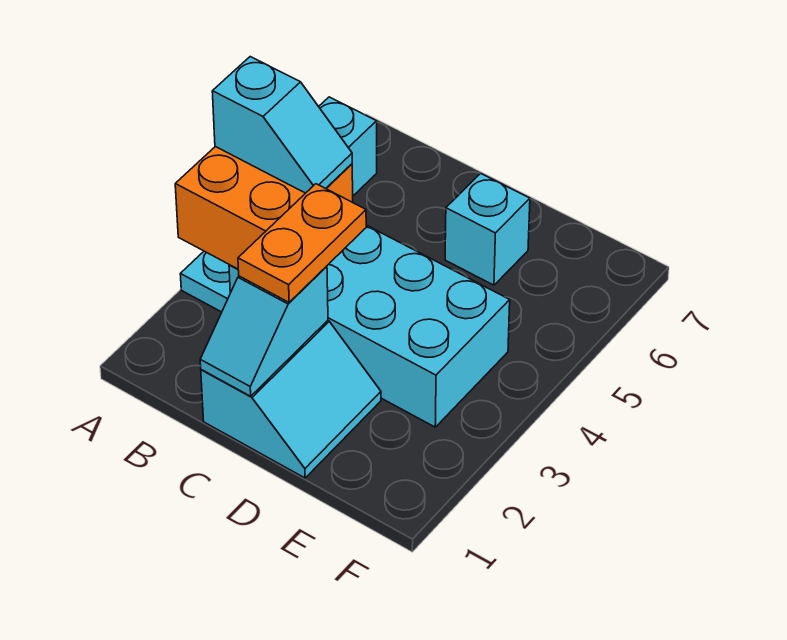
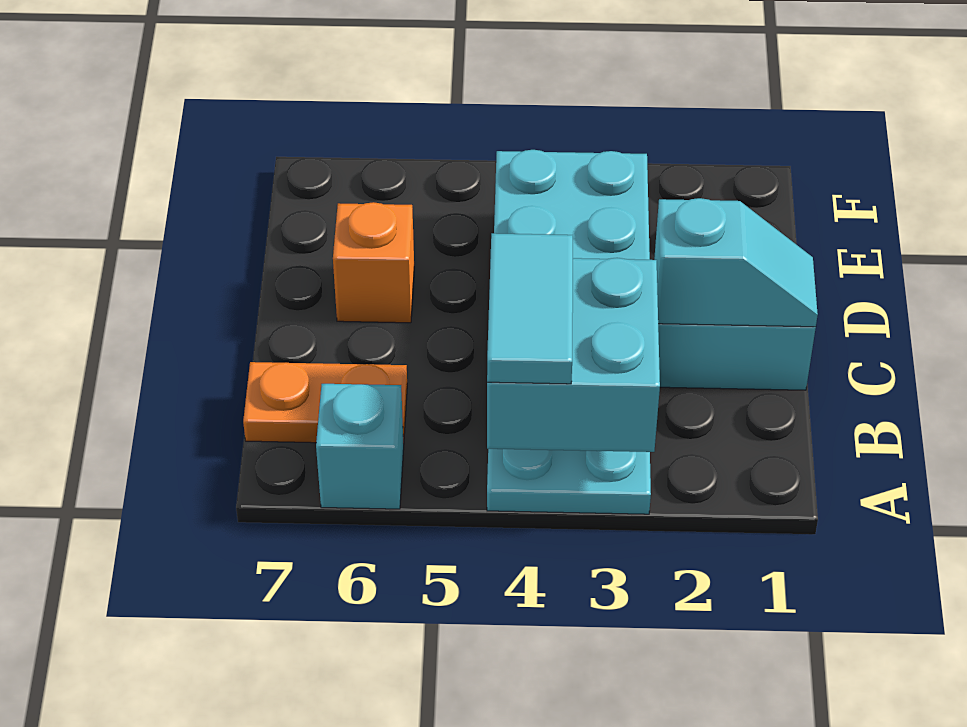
orange brick A3:B4 level 2 -> cyan brick A3:B4 level 2
cyan slope A4:B4 level 3 top A -> cyan tile A4:B4 level 3
orange plate C2:C3 level 3 -> orange plate B6:B7 level 1
cyan brick D6 level 1 -> orange brick D6 level 1

